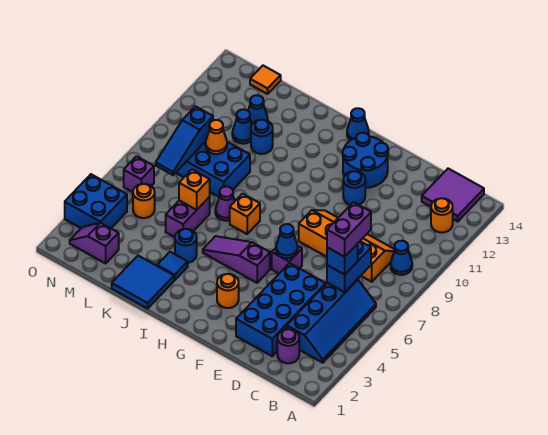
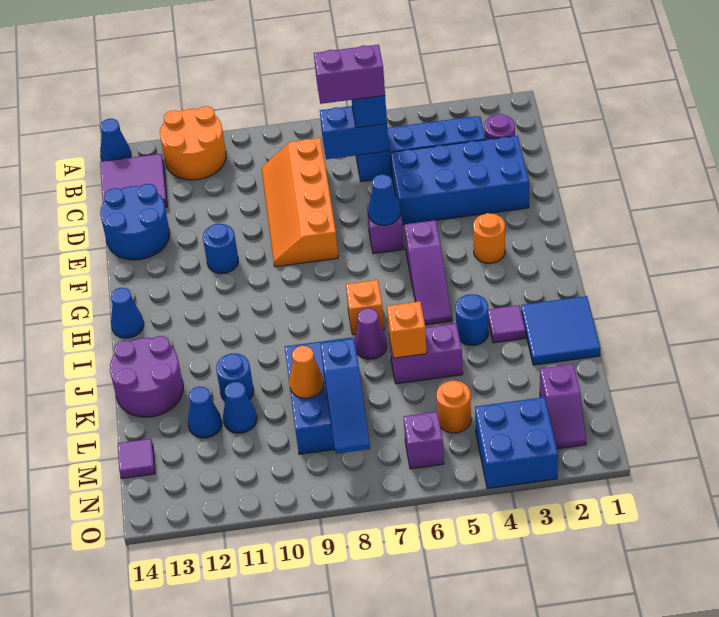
blue cone B9 level 1 -> blue cone A14 level 1
orange round brick B12 level 1 -> orange round brick A11:B12 level 1
blue round brick F12:G13 level 1 -> blue round brick D13:E14 level 1
blue tile J3 level 1 -> purple tile J3 level 1
none -> purple round brick J13:K14 level 1
blue slope M7:M9 level 2 top 9 -> blue slope L8:N8 level 2 top L
orange tile M14 level 1 -> purple tile M14 level 1

